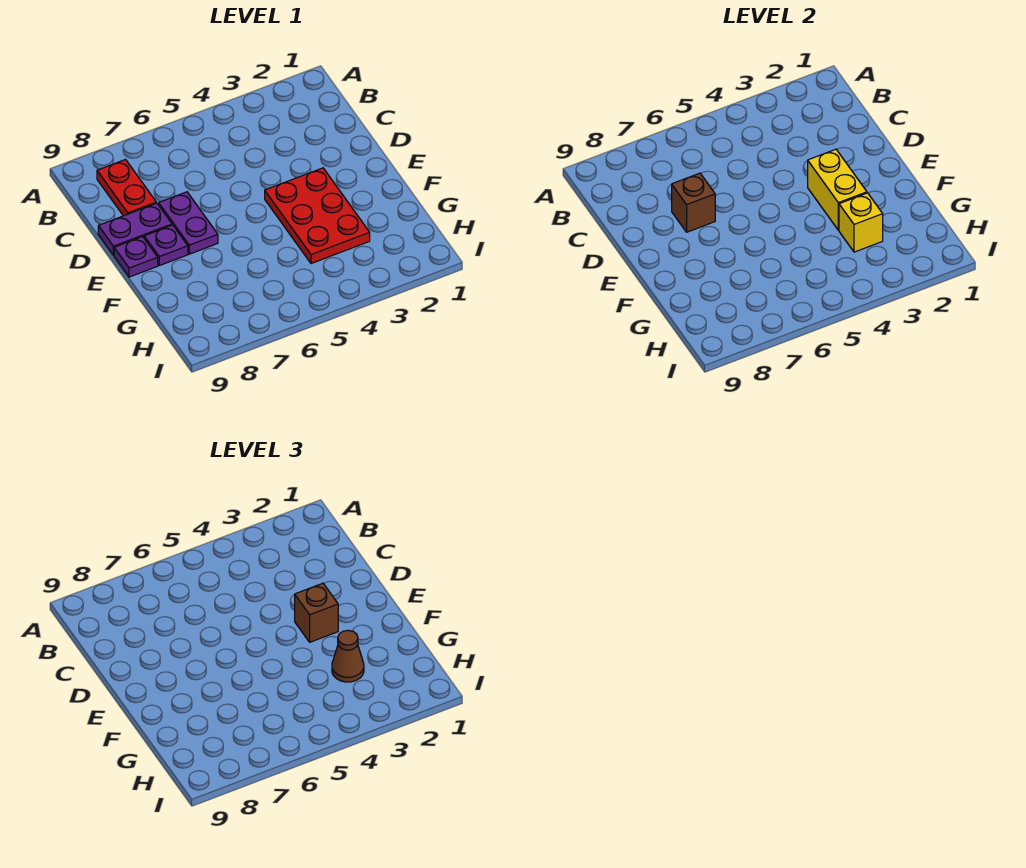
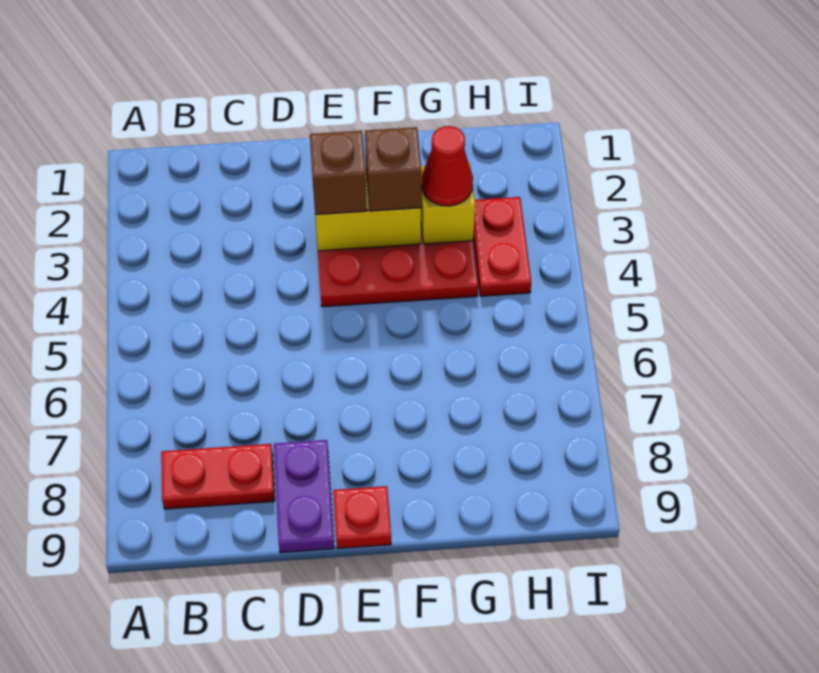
purple plate D7:E7 level 1 -> none
brown brick D7 level 2 -> brown brick F3 level 3
purple plate E8 level 1 -> none
purple plate E9 level 1 -> red plate E9 level 1
brown cone G3 level 3 -> red cone G3 level 3
none -> red plate H3:H4 level 1

